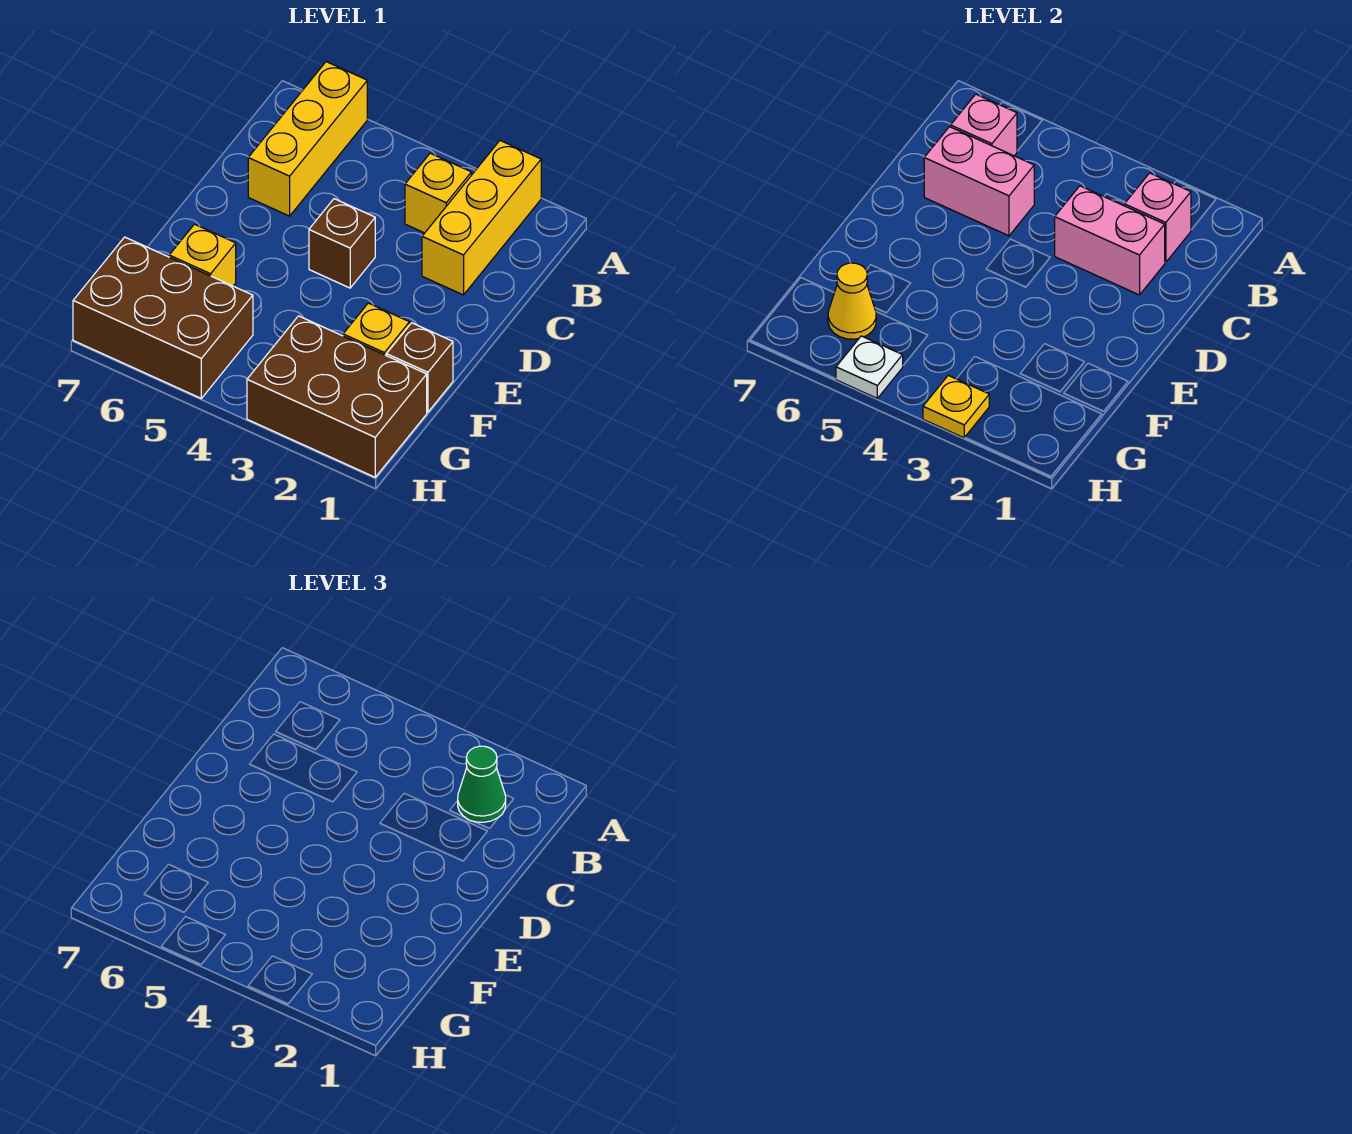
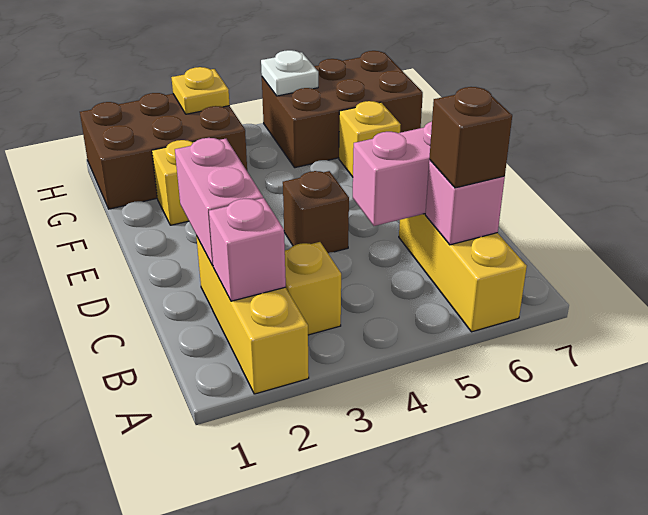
green cone B2 level 3 -> none
pink brick C2:C3 level 2 -> pink brick C2:D2 level 2
brown brick F1 level 1 -> brown brick B6 level 3
yellow cone G6 level 2 -> none

